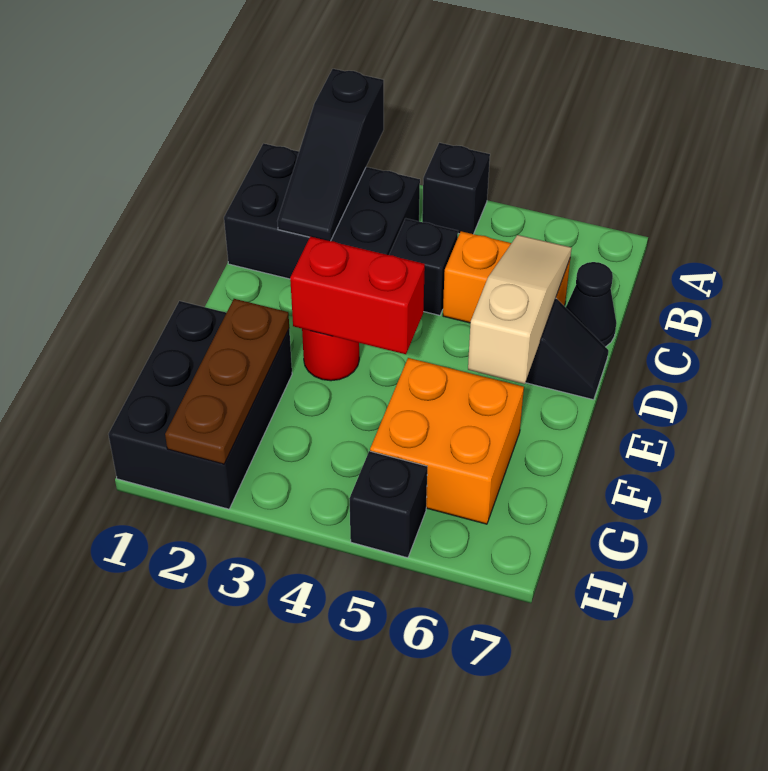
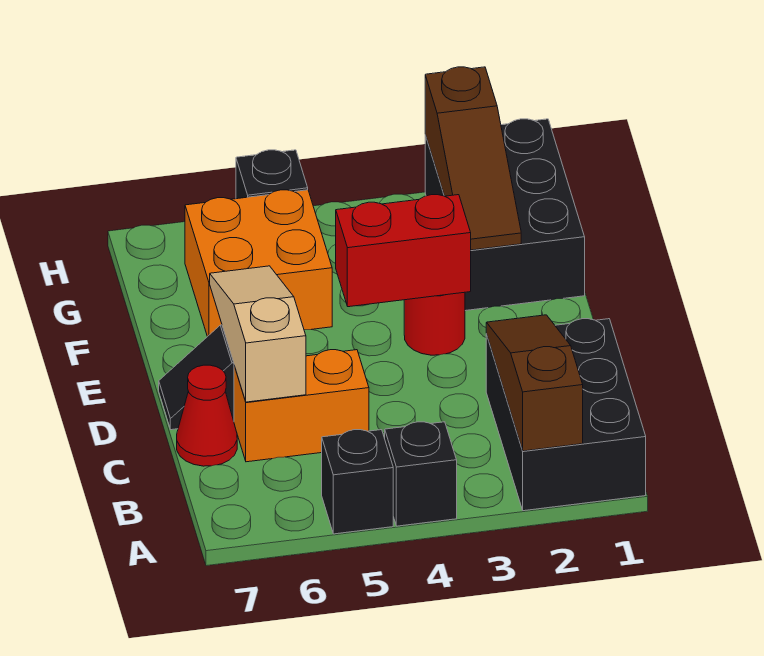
black slope A2:C2 level 2 top A -> brown slope A2:C2 level 2 top A
black brick B1:C3 level 1 -> black brick A1:C2 level 1
black brick C4 level 1 -> black brick A5 level 1
tan slope C6:E6 level 2 top E -> tan slope C6:E6 level 2 top C
black cone C7 level 1 -> red cone C7 level 1
brown plate F2:H2 level 2 -> brown slope F2:H2 level 2 top H

